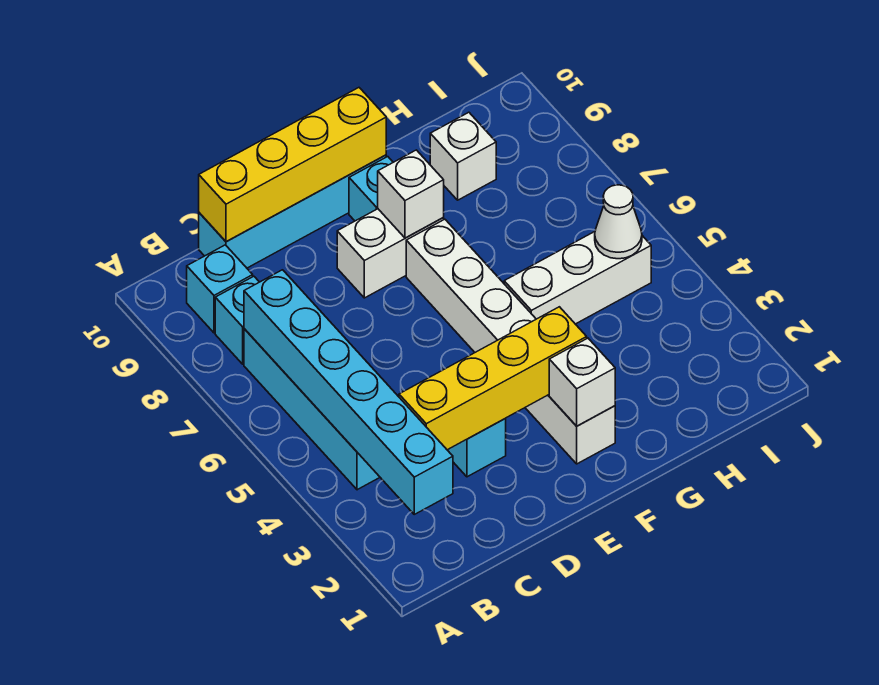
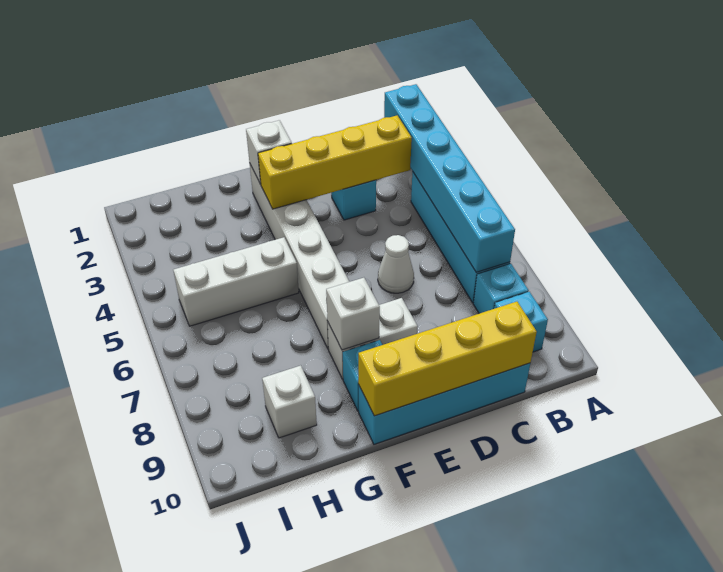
white cone I5 level 2 -> white cone D6 level 1

